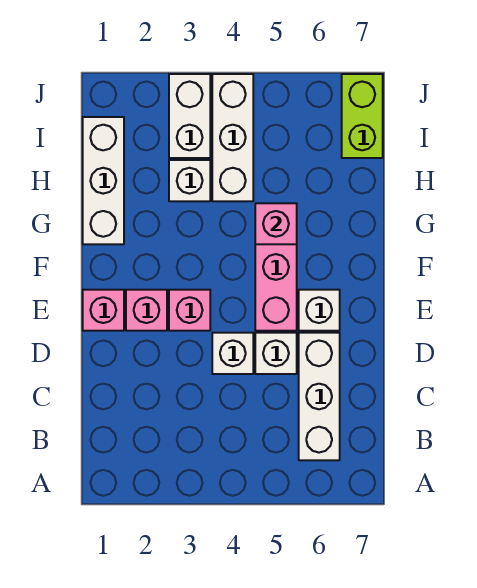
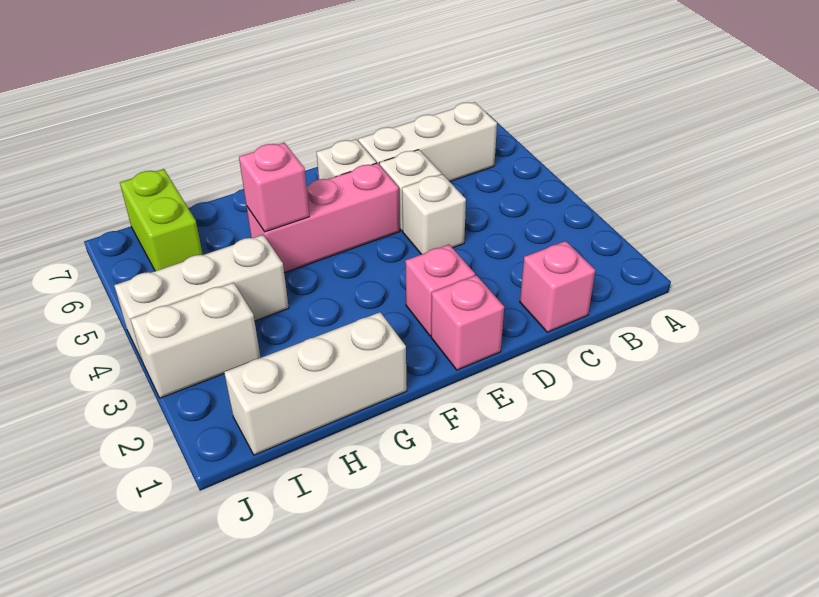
pink brick E3 level 1 -> pink brick C1 level 1
white brick H3 level 1 -> none
lime brick I7:J7 level 1 -> lime brick I6:I7 level 1

